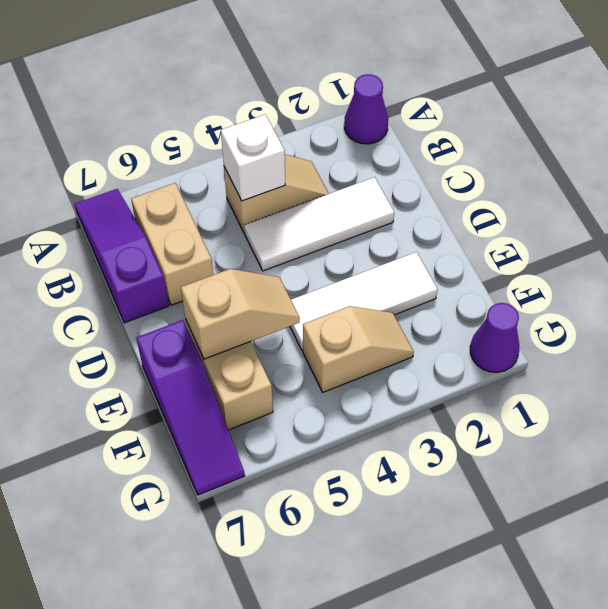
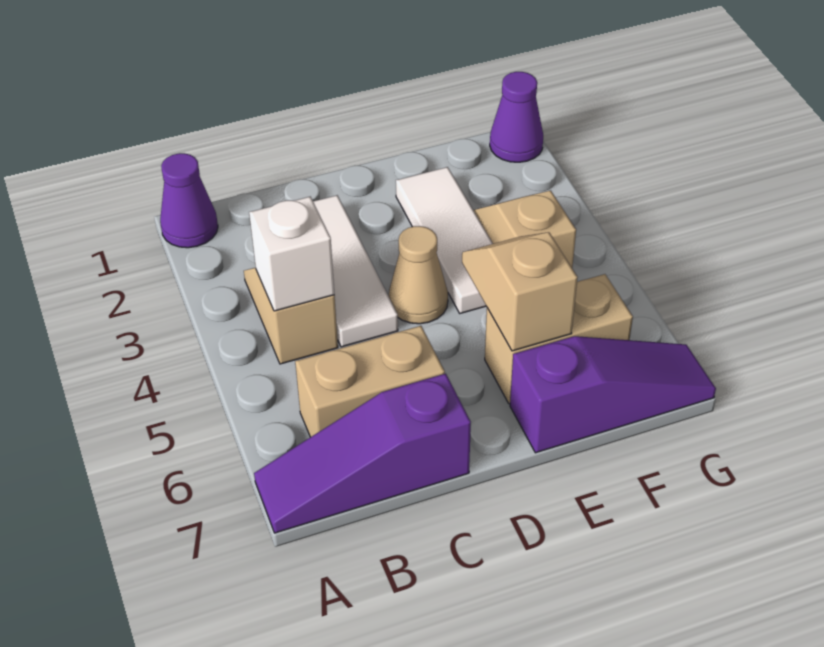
none -> tan cone D4 level 1

